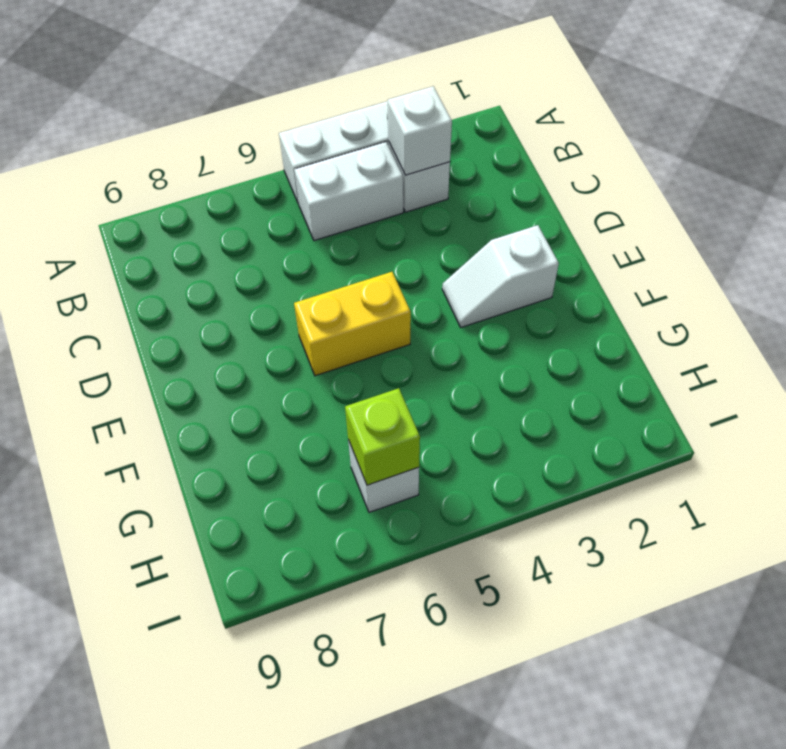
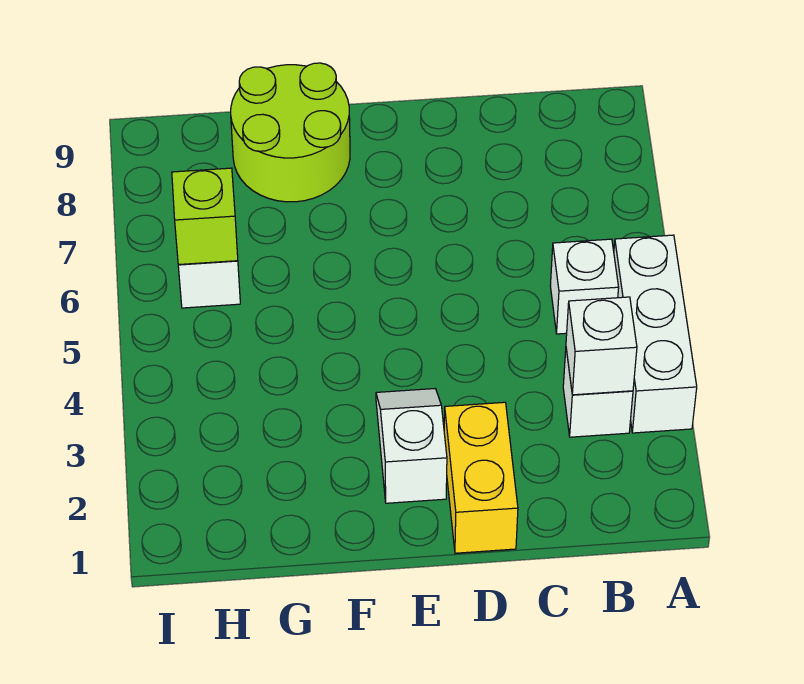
white brick B4:B5 level 1 -> white brick B5 level 1
yellow brick E5:E6 level 1 -> yellow brick D1:D2 level 1
none -> lime round brick F8:G9 level 1

